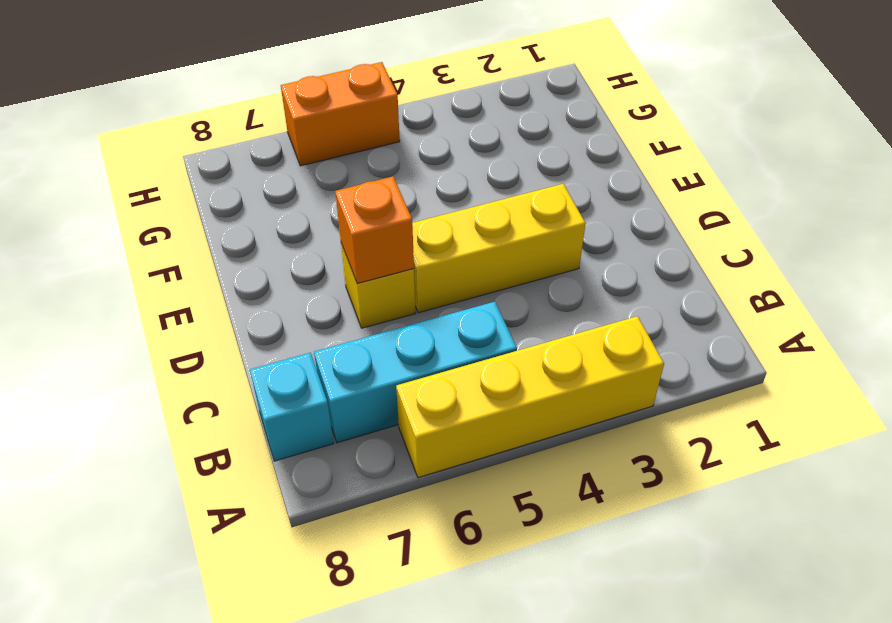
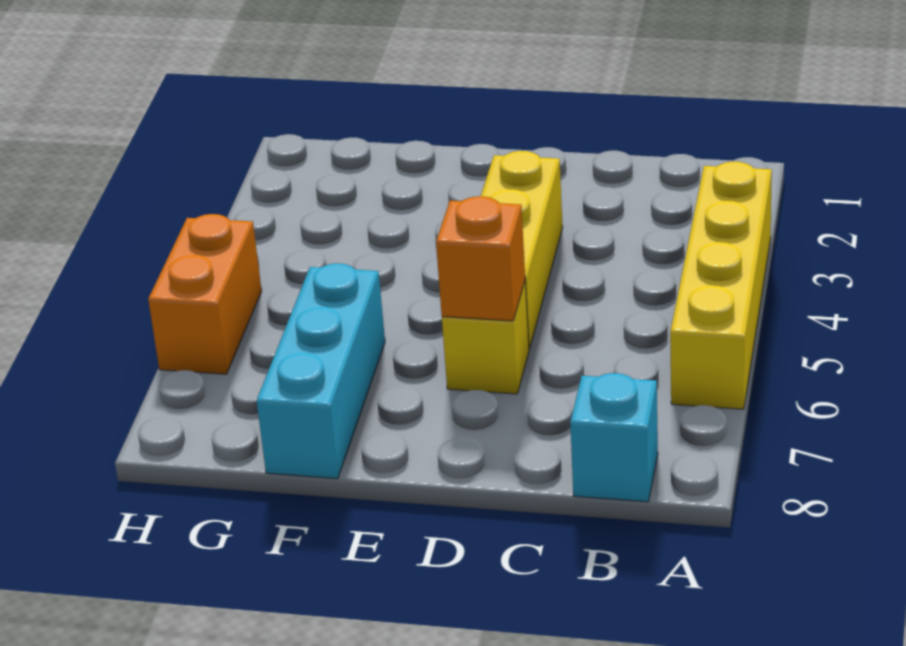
cyan brick B5:B7 level 1 -> cyan brick F6:F8 level 1

